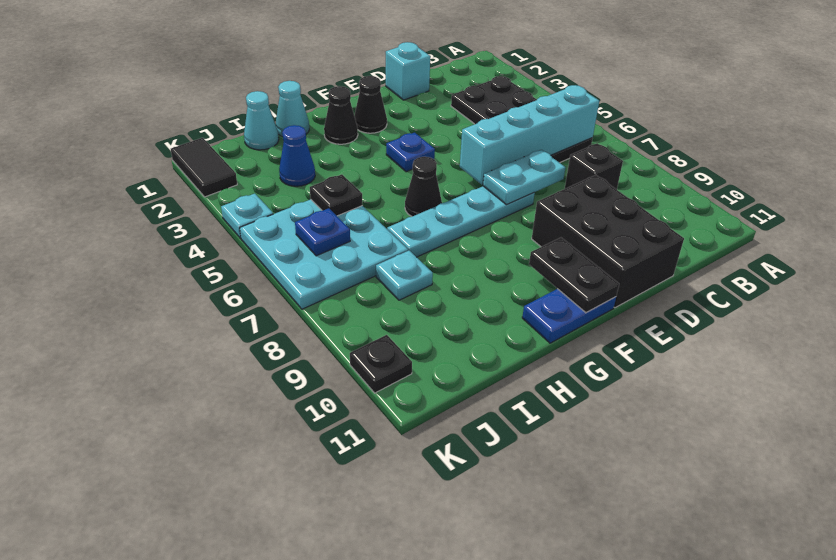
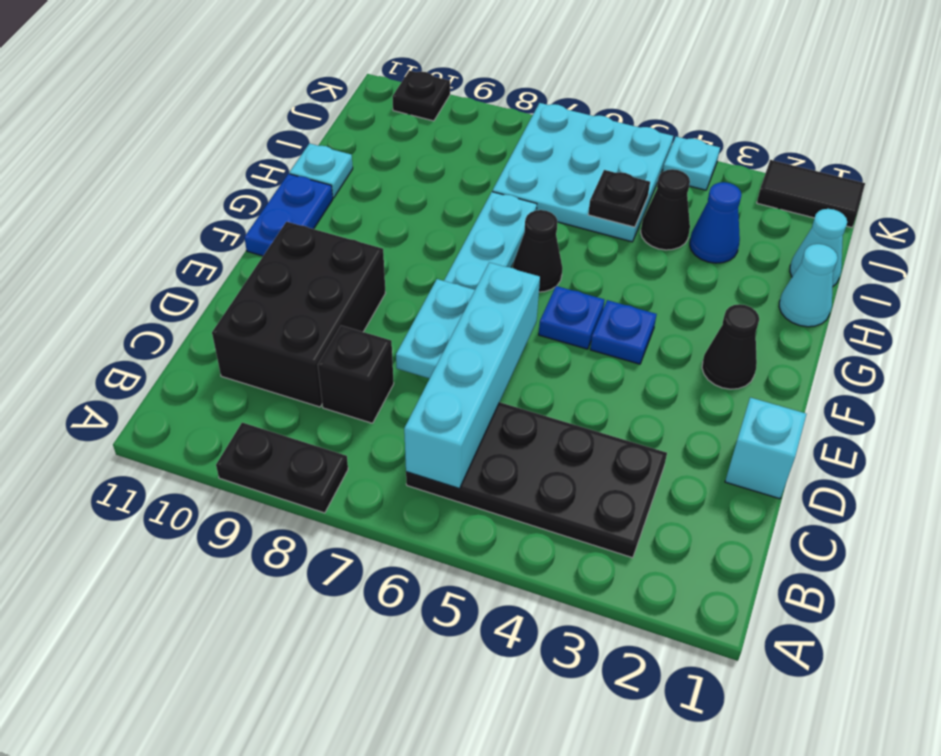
black brick D9:E11 level 1 -> black brick C9:E10 level 1
black plate F10:F11 level 2 -> black plate A8:A9 level 1
black cone G2 level 1 -> black cone I4 level 1
cyan plate I8 level 1 -> cyan plate H11 level 1
blue plate J6 level 2 -> blue plate F5 level 1

